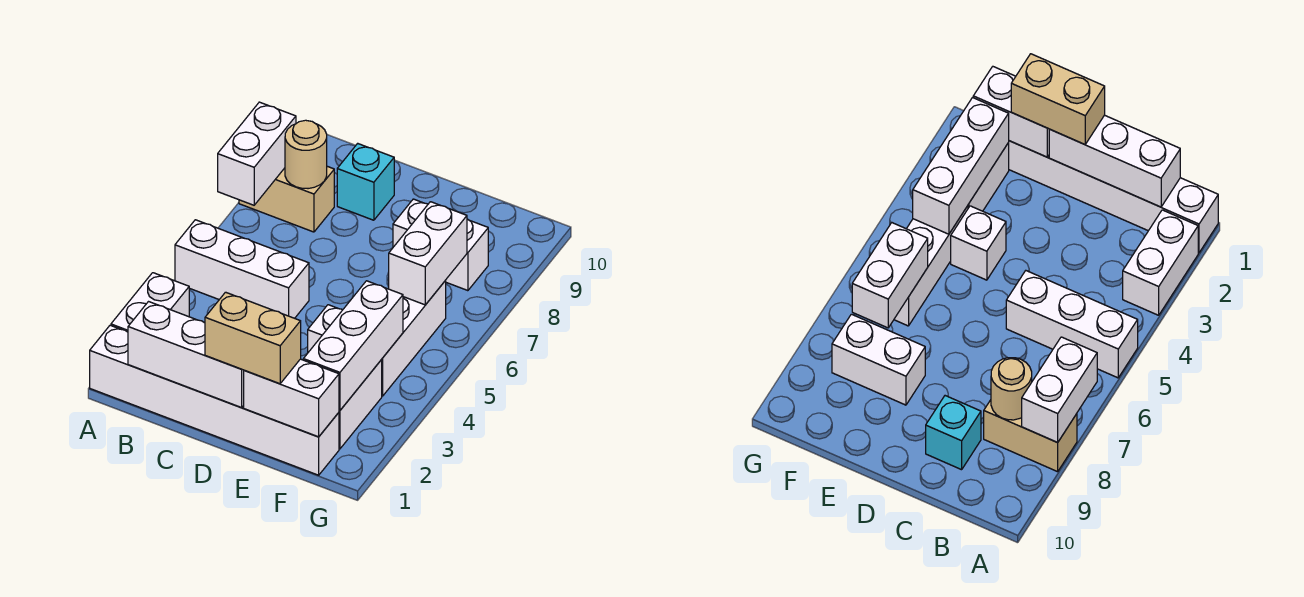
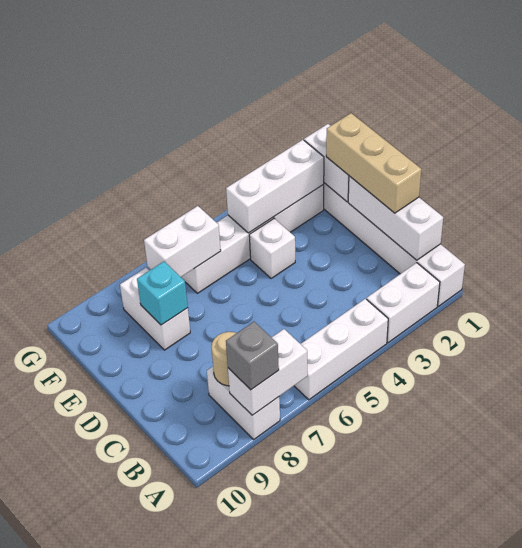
white brick A5:C5 level 1 -> white brick A4:A6 level 1
tan brick A8:B8 level 1 -> white brick A8:B8 level 1
none -> grey brick A8 level 3
cyan brick C9 level 1 -> cyan brick E8 level 2
tan brick D1:E1 level 3 -> tan brick C1:E1 level 3

